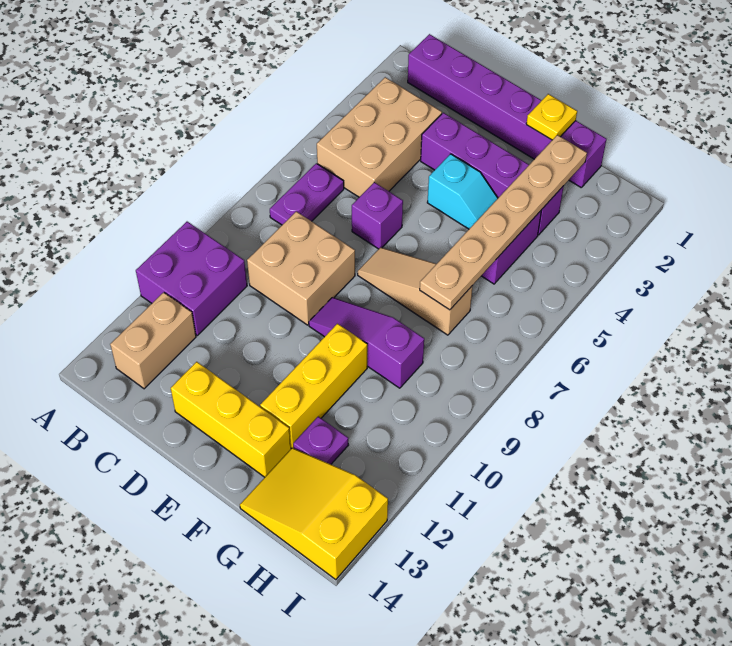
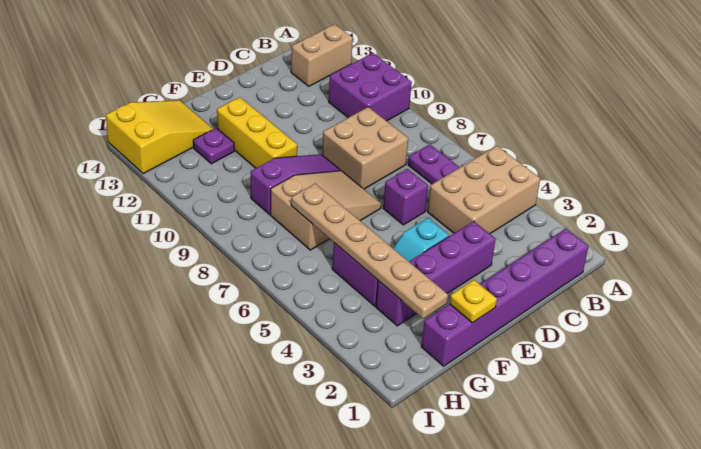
tan brick B3:C5 level 1 -> tan brick A4:C5 level 1
tan brick B12:B13 level 1 -> tan brick A13:B13 level 1
yellow brick D13:F13 level 1 -> none
tan slope E7:G7 level 1 top G -> tan slope E7:G8 level 1 top G

